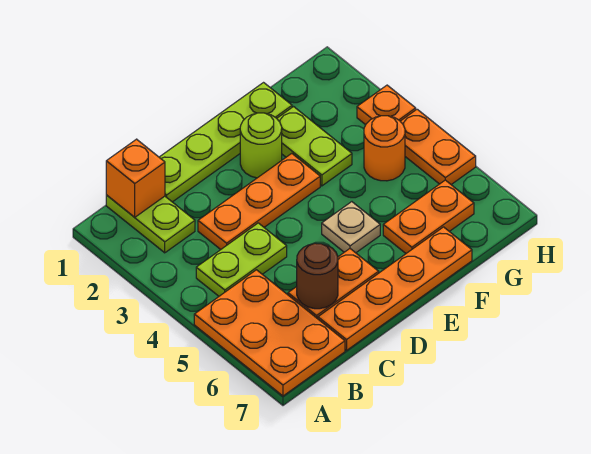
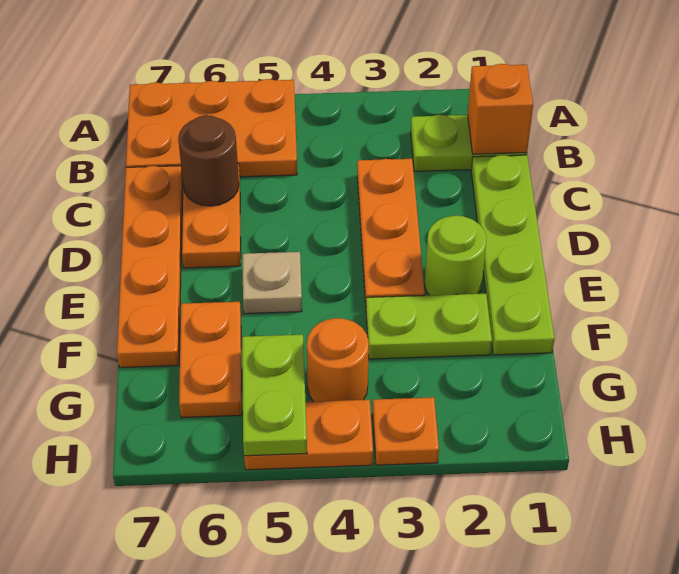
lime plate B4:C4 level 1 -> lime plate G5:H5 level 2

